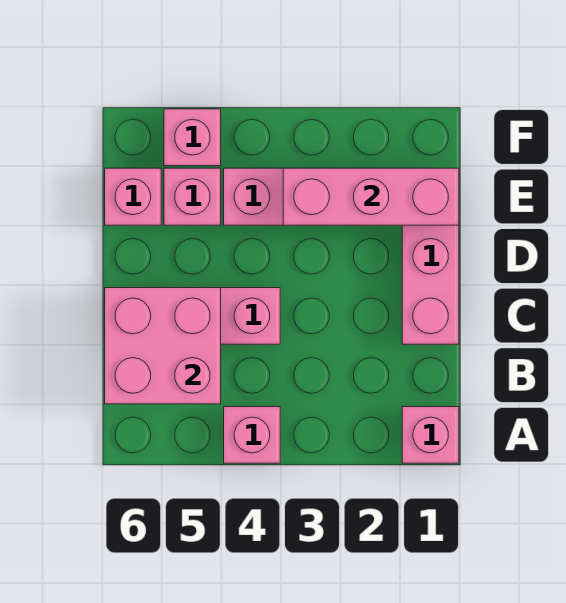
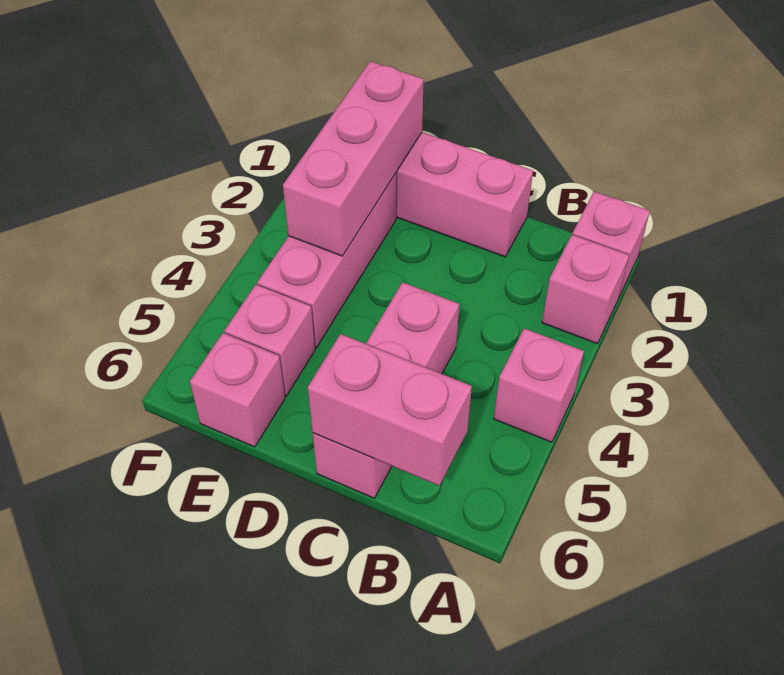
pink brick B5:C6 level 2 -> pink brick B6:C6 level 2
pink brick F5 level 1 -> pink brick A2 level 1

